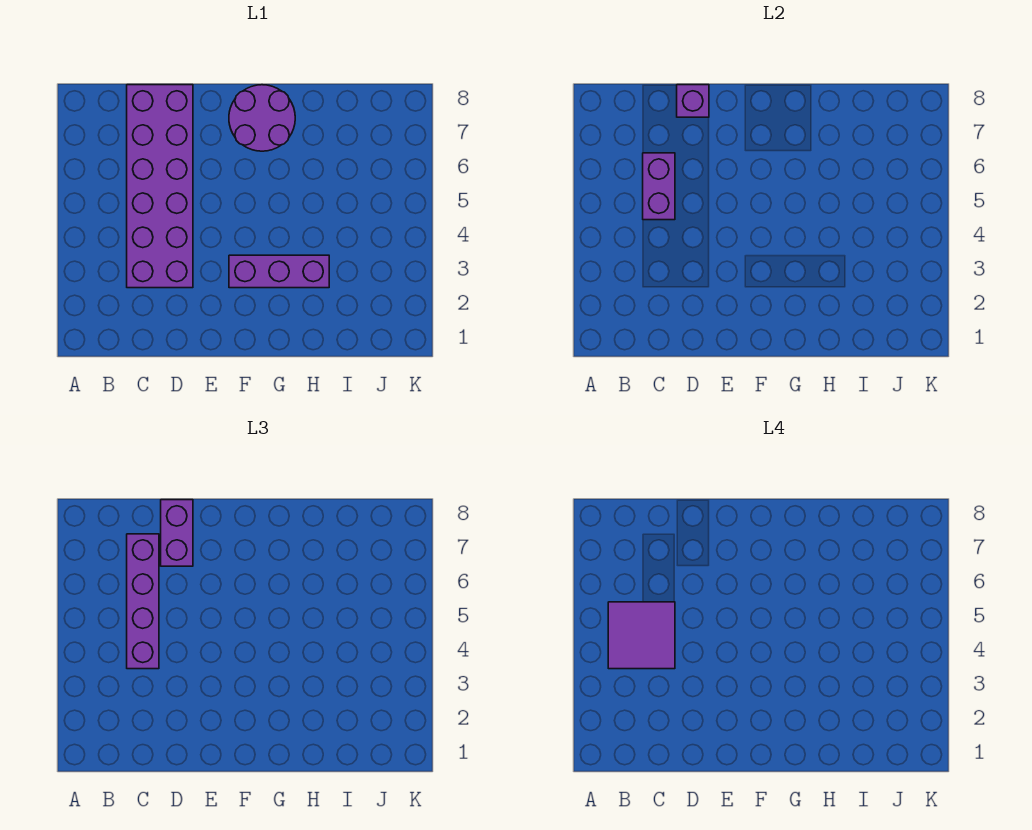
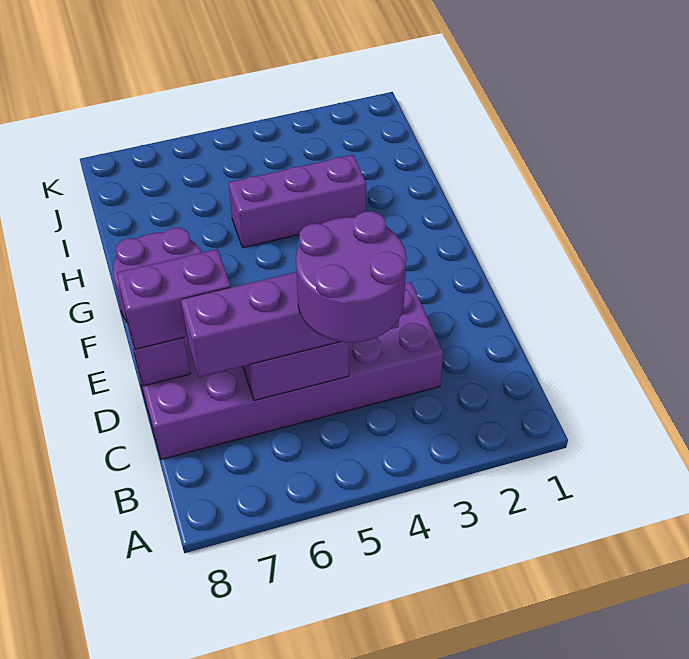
purple tile B4:C5 level 4 -> purple round brick B4:C5 level 4
purple brick F3:H3 level 1 -> purple brick H3:H5 level 1

